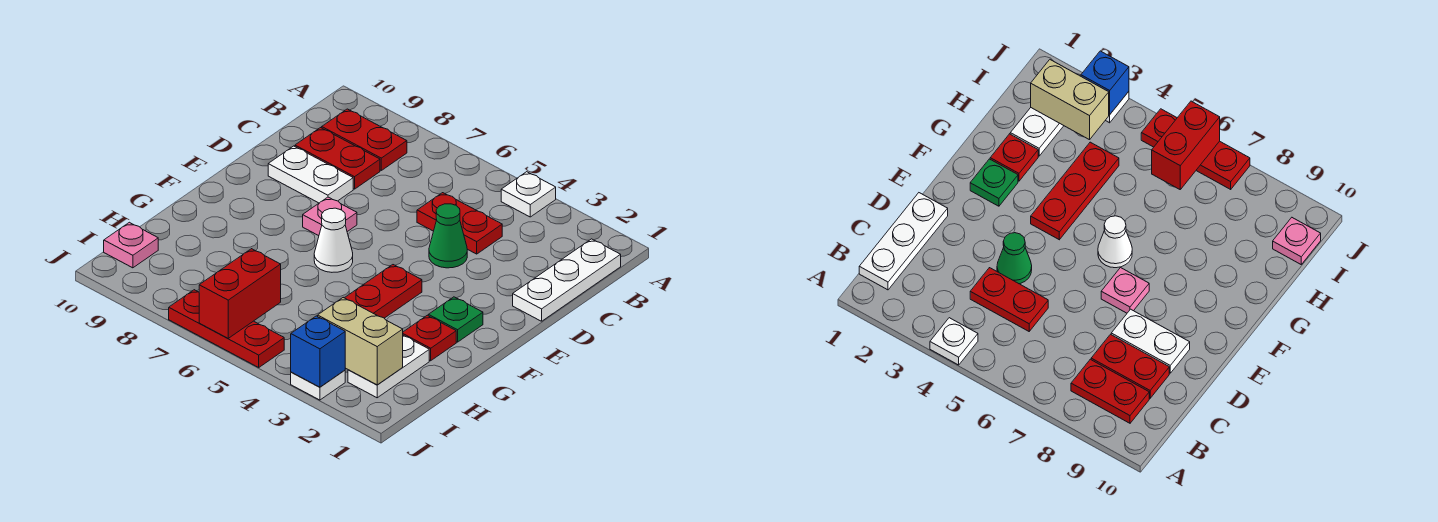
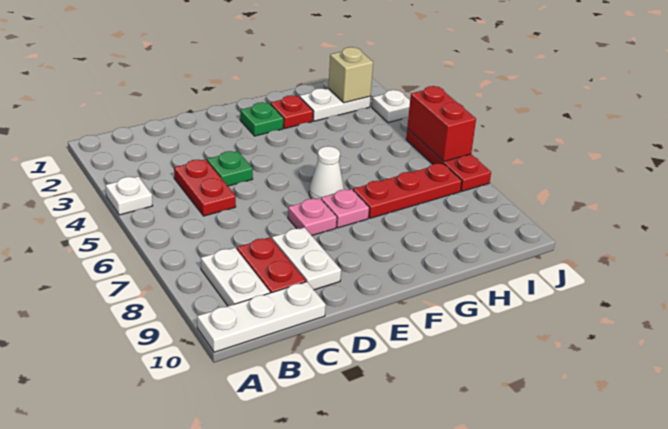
white plate B1:D1 level 1 -> white plate A10:C10 level 1
red plate B8:B9 level 1 -> white plate B8:B9 level 1
green cone D4 level 1 -> green plate D4 level 1
red plate F4:H4 level 1 -> red plate G7:I7 level 1
tan brick I2:I3 level 2 -> tan brick I2 level 2
red brick I6:J6 level 2 -> red brick J5:J6 level 2
pink plate I10 level 1 -> pink plate F7 level 1
blue brick J3 level 2 -> none

